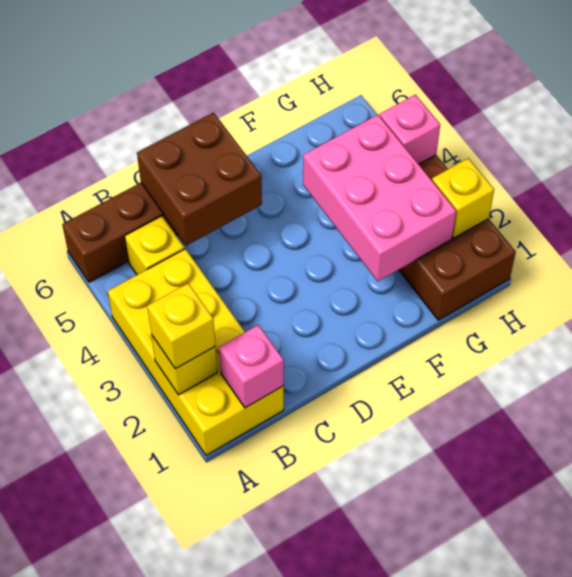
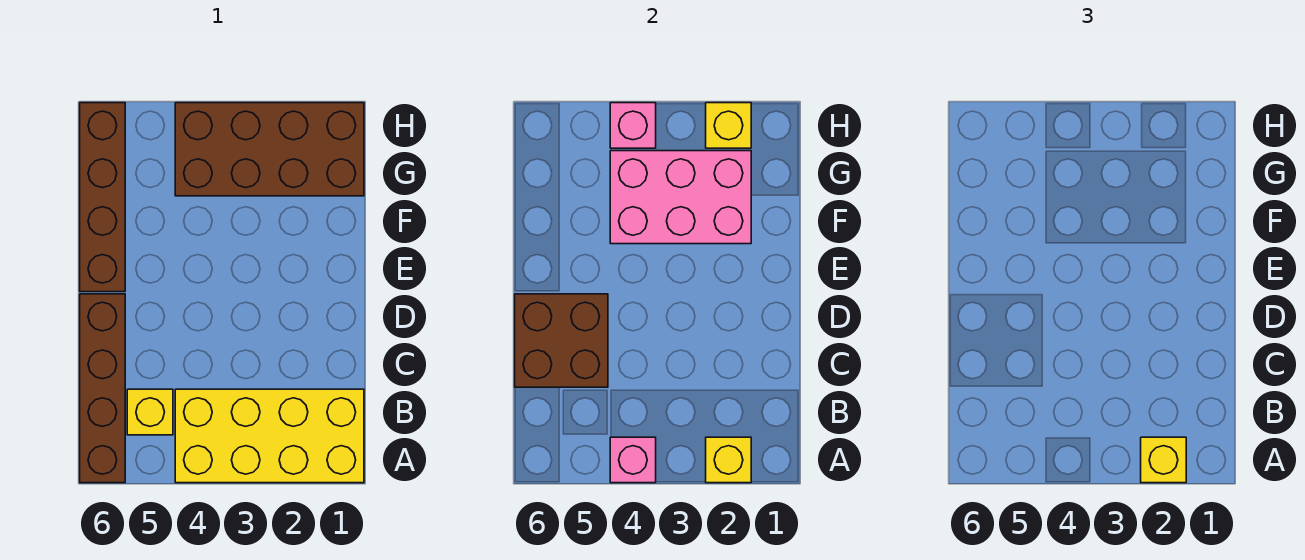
pink brick B1 level 2 -> pink brick A4 level 2
none -> brown brick E6:H6 level 1

